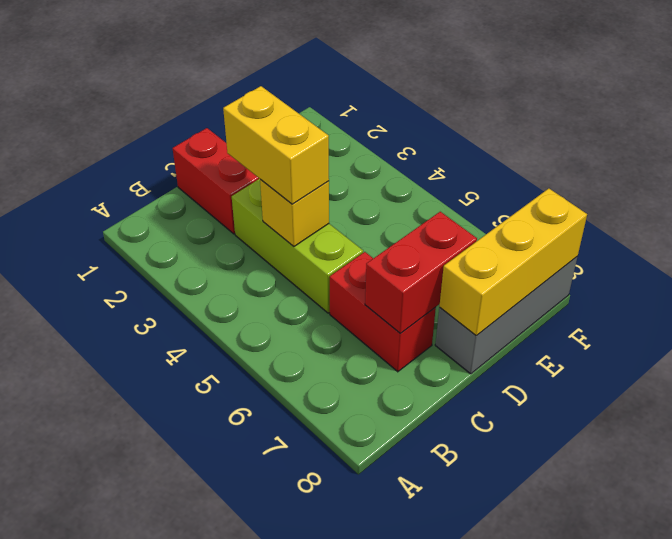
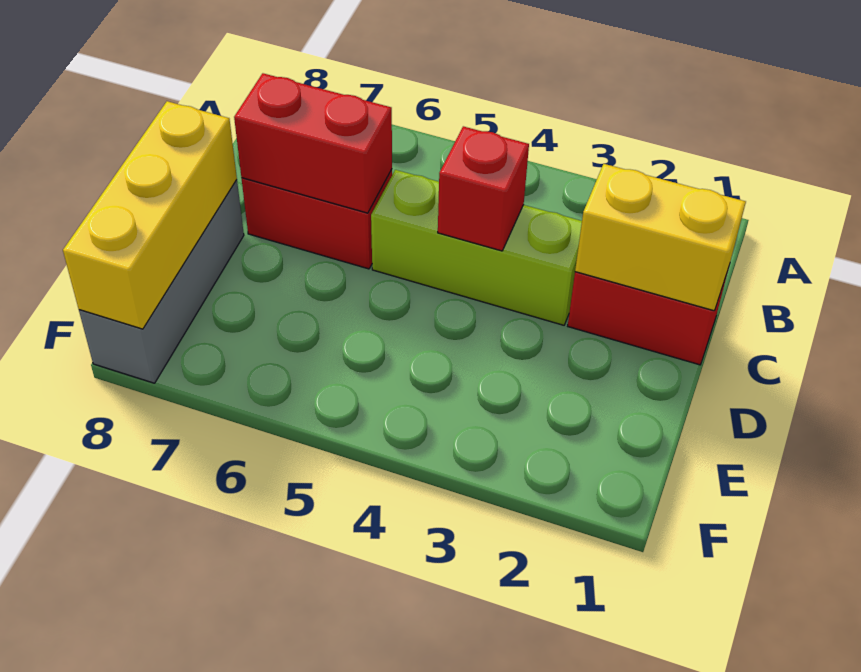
yellow brick C3:C4 level 3 -> yellow brick C1:C2 level 2
yellow brick C4 level 2 -> red brick C4 level 2
red brick C7:D7 level 2 -> red brick C6:C7 level 2

